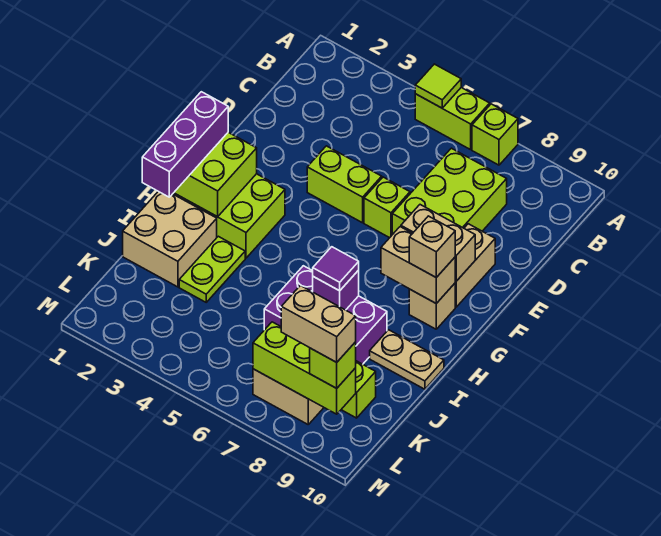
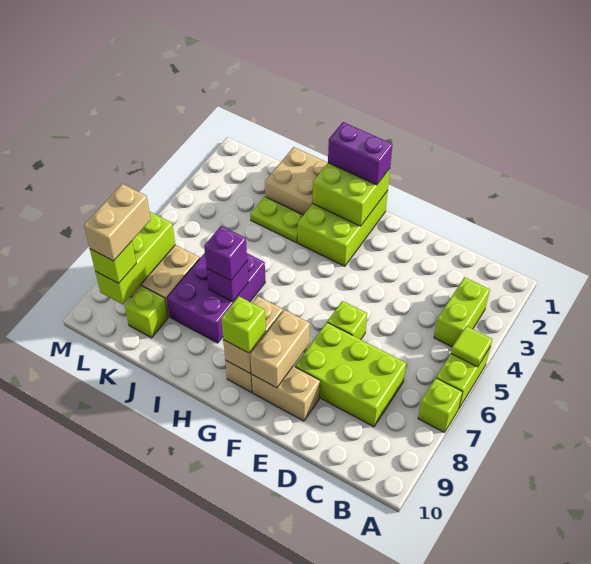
lime brick E4:E5 level 1 -> lime brick B3:B4 level 1
purple brick G1:I1 level 3 -> purple brick G1:H1 level 3
tan brick G9 level 3 -> lime brick G9 level 3
purple tile I7 level 3 -> purple brick I7 level 3
tan plate I9:I10 level 1 -> none

